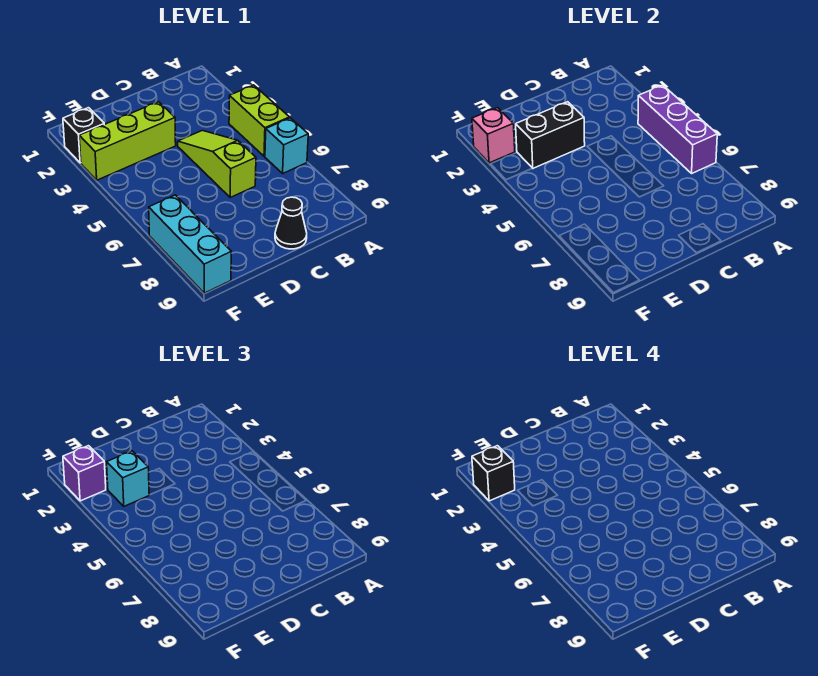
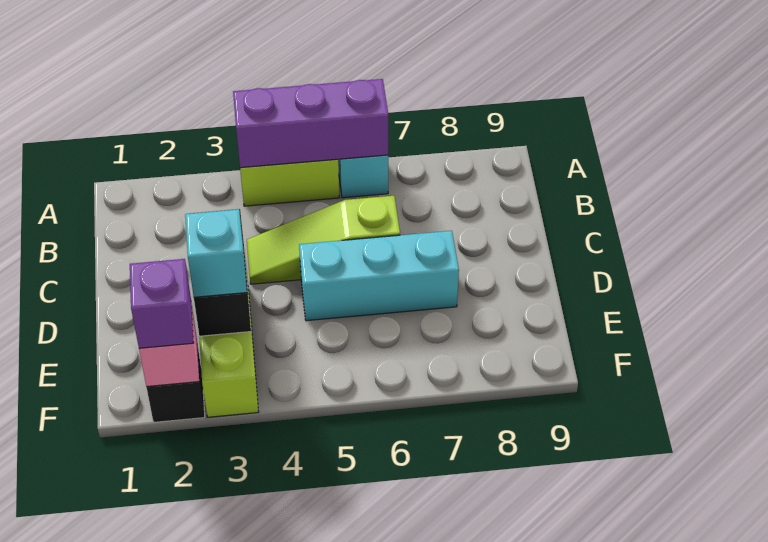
black cone C9 level 1 -> none
black brick F2 level 4 -> none
cyan brick F7:F9 level 1 -> cyan brick D5:D7 level 1

